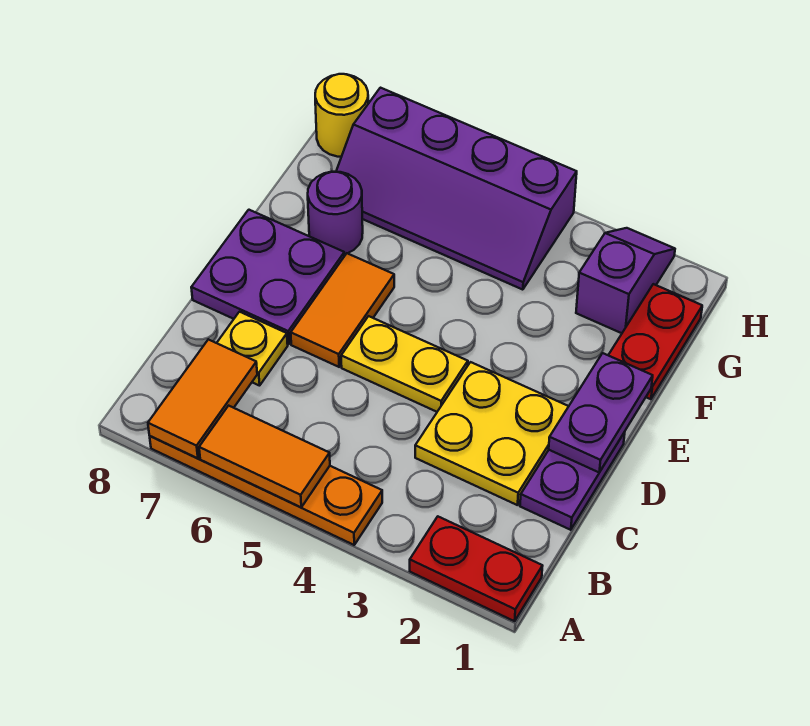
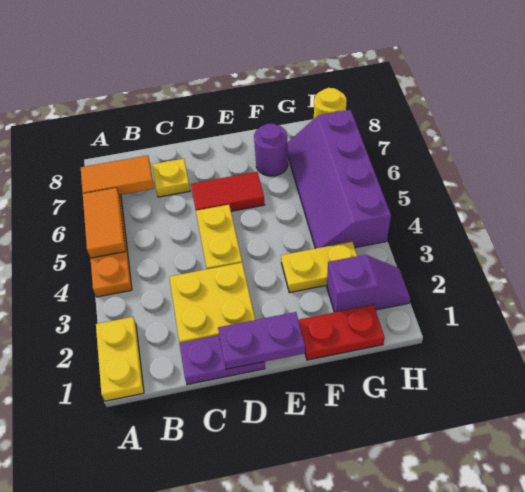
red plate A1:A2 level 1 -> yellow plate A1:A2 level 1
orange tile D6:E6 level 1 -> red tile D6:E6 level 1
purple plate D7:E8 level 1 -> none
none -> yellow plate F3:G3 level 1

